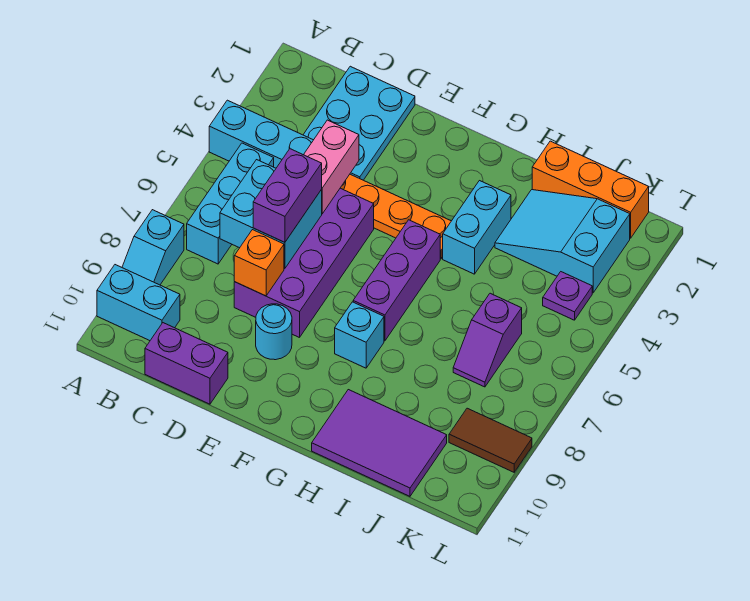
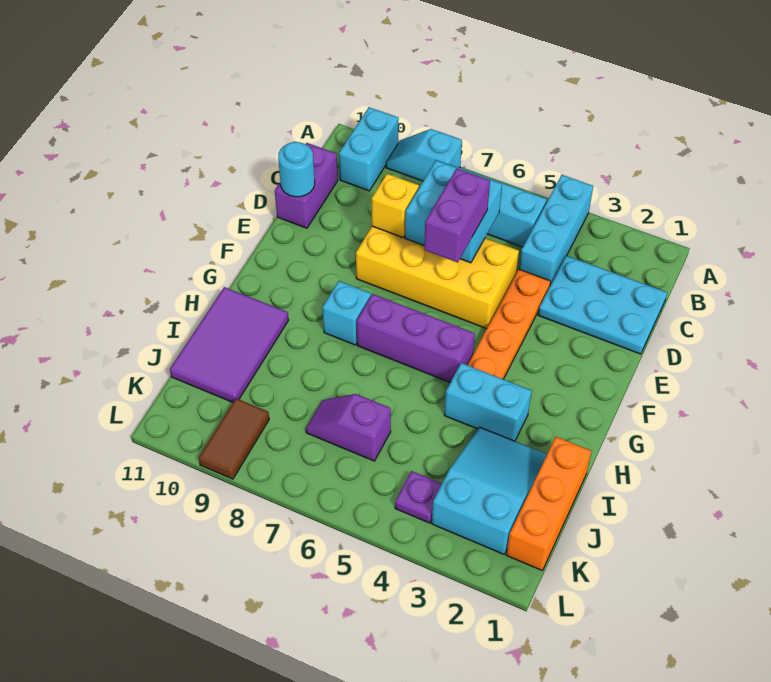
pink brick D4:D5 level 2 -> none
purple brick D5:E8 level 1 -> yellow brick D5:E8 level 1
purple brick D6:D7 level 3 -> purple brick D6:E6 level 3
orange brick D8 level 2 -> yellow brick D8 level 2
cyan round brick E9 level 1 -> cyan round brick D11 level 2

